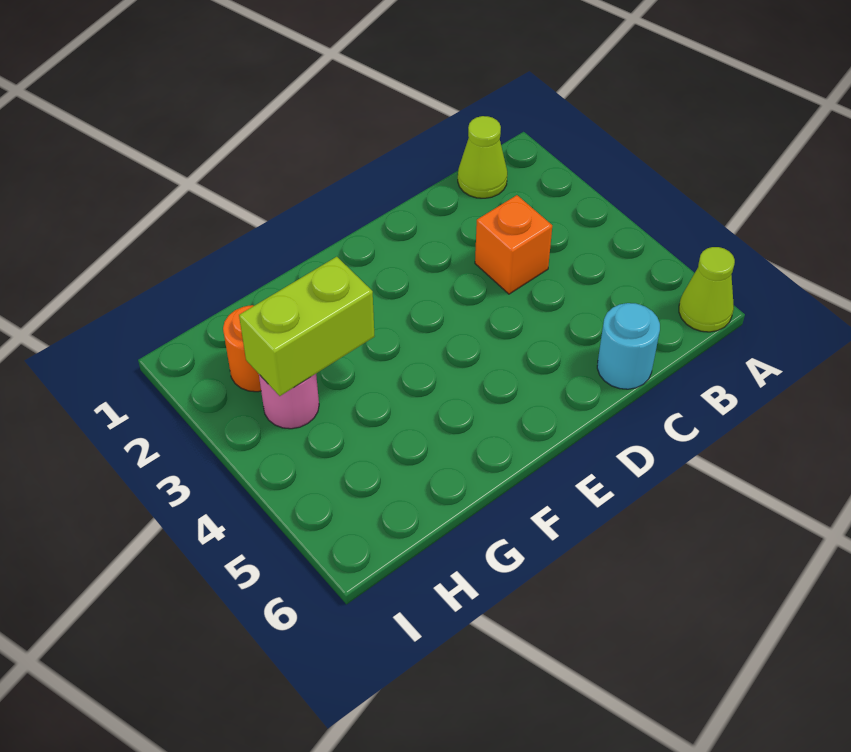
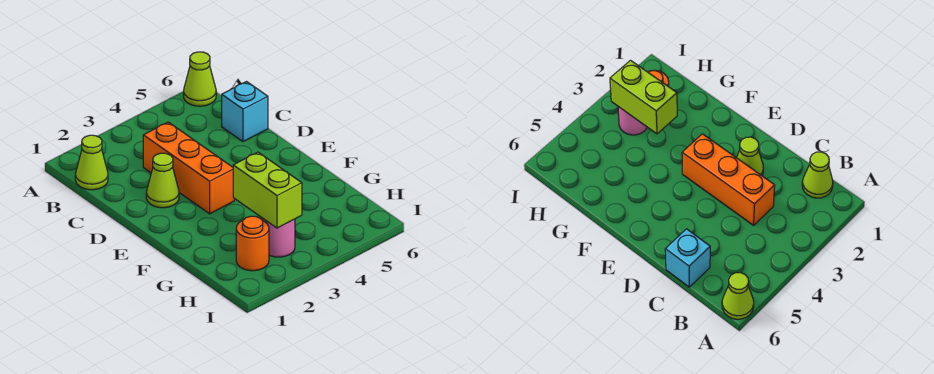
orange brick C3 level 1 -> orange brick C3:E3 level 1
cyan round brick C6 level 1 -> cyan brick C6 level 1
none -> lime cone D2 level 1

